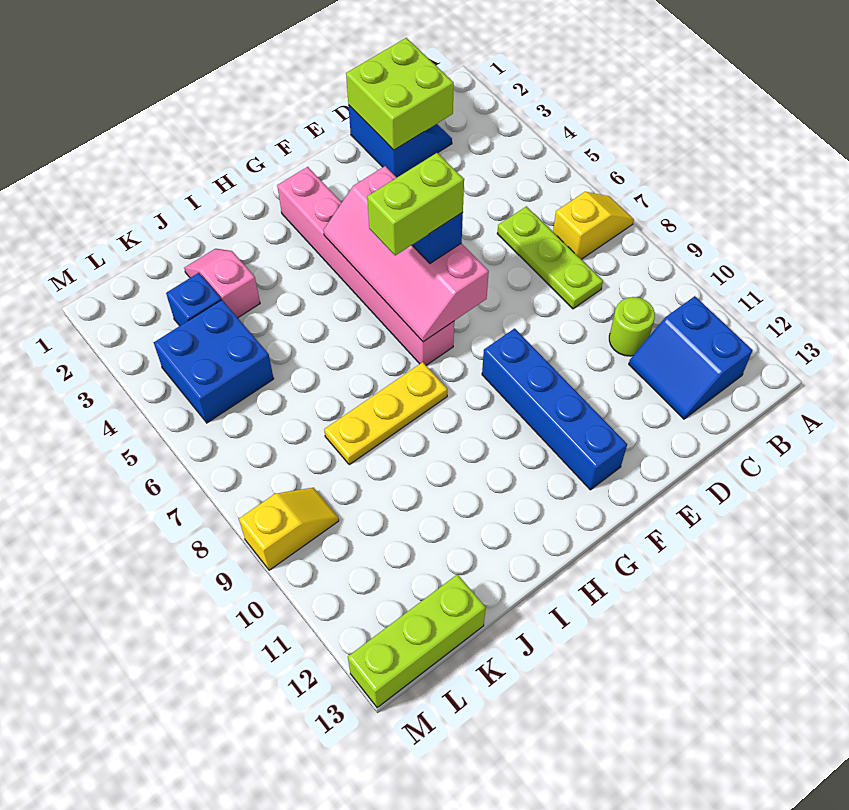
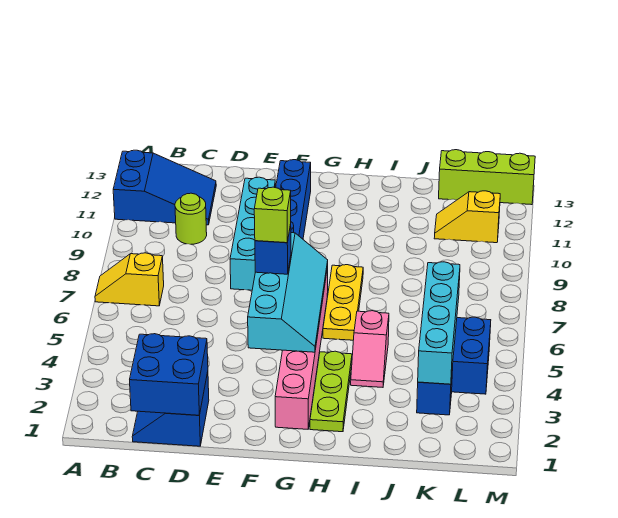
blue slope B11:C12 level 1 top B -> blue slope A11:C12 level 1 top A
lime brick C1:D2 level 2 -> blue brick C1:D2 level 2
lime plate C6:C8 level 1 -> lime plate H2:H4 level 1
none -> cyan brick E8:E11 level 1
pink slope F4:G7 level 2 top F -> cyan slope F4:G7 level 2 top F
lime brick F6:G6 level 4 -> lime brick F6 level 4
yellow plate H8:J8 level 1 -> yellow plate H6:H8 level 1
pink slope J2:J3 level 1 top 3 -> pink slope I4:I5 level 1 top 5
none -> cyan brick K3:K6 level 2
yellow slope L9:M9 level 1 top M -> yellow slope K11:L11 level 1 top L

